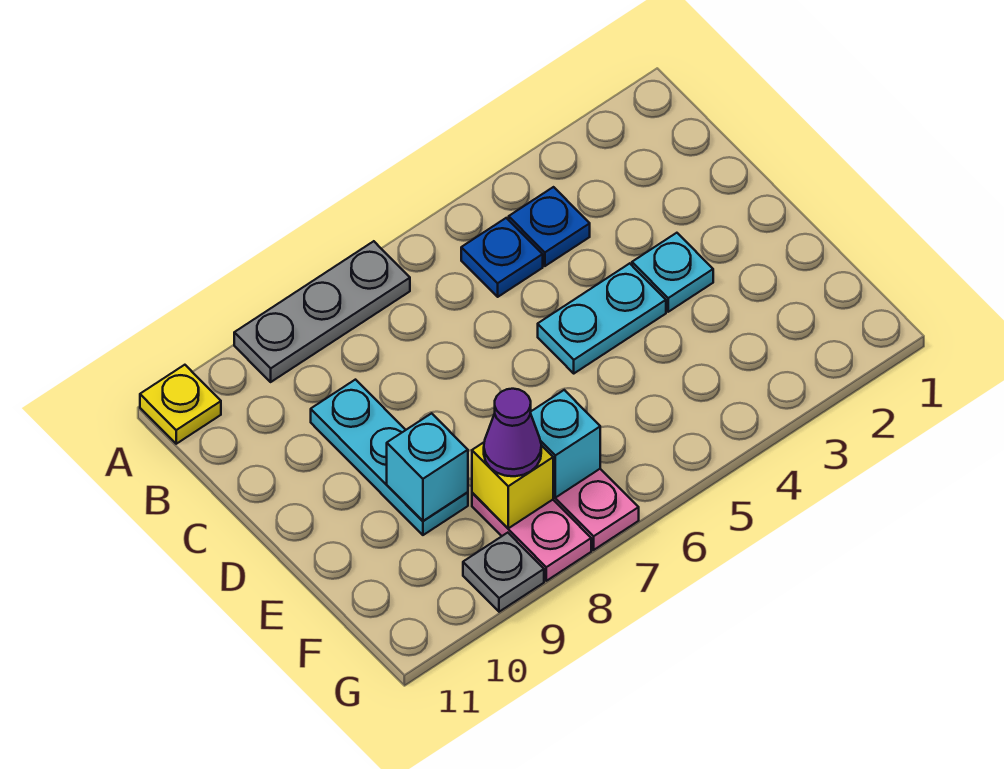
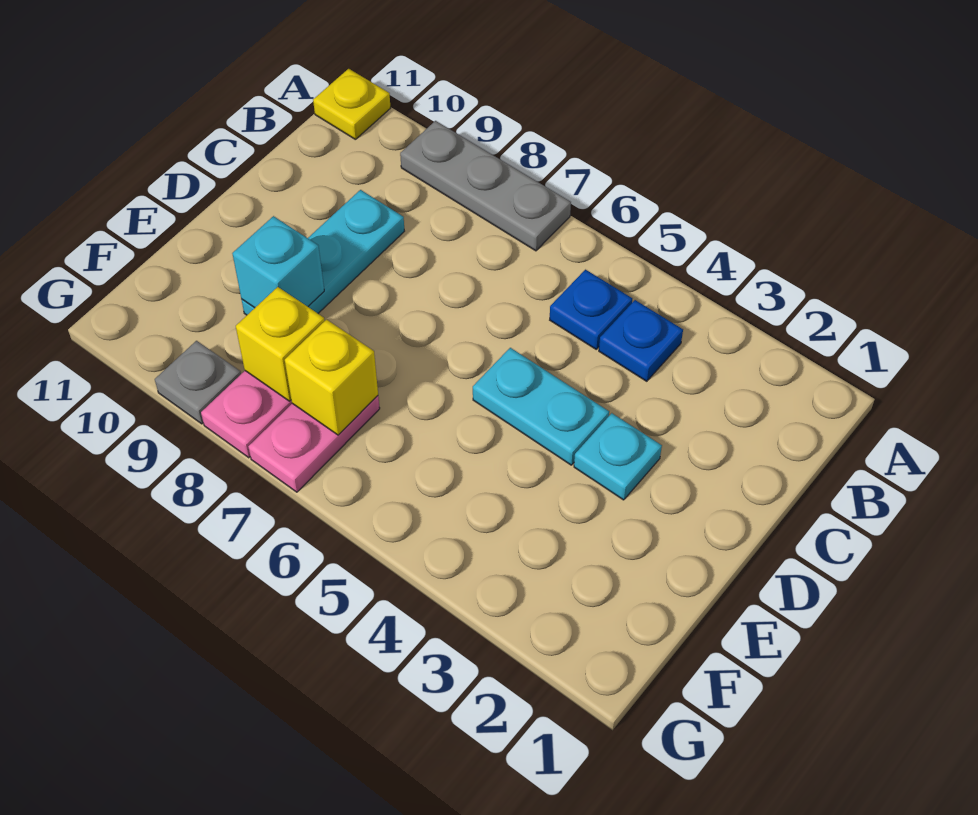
cyan brick F7 level 2 -> yellow brick F7 level 2
purple cone F8 level 3 -> none

